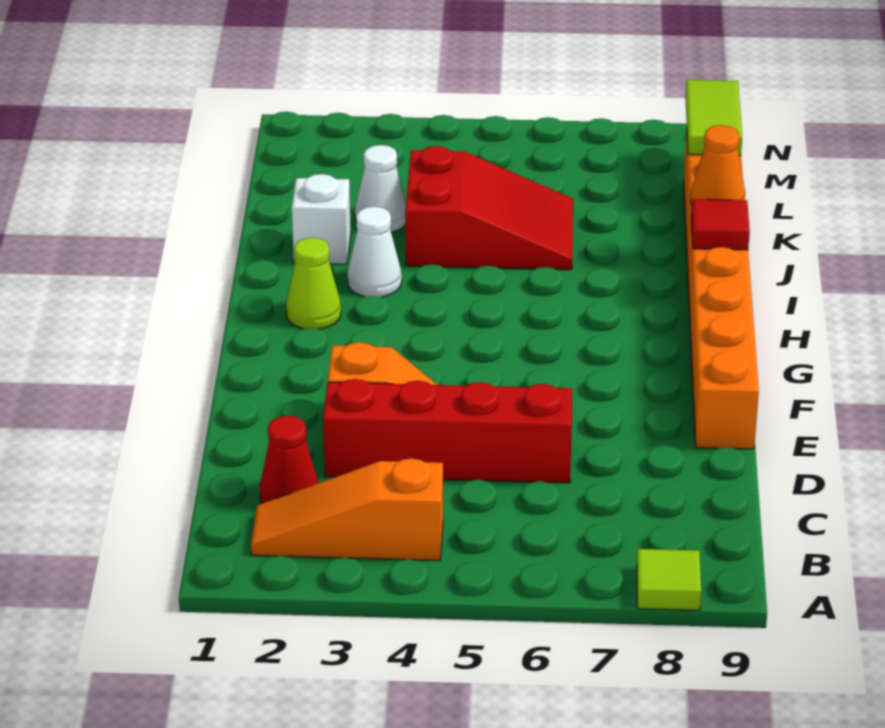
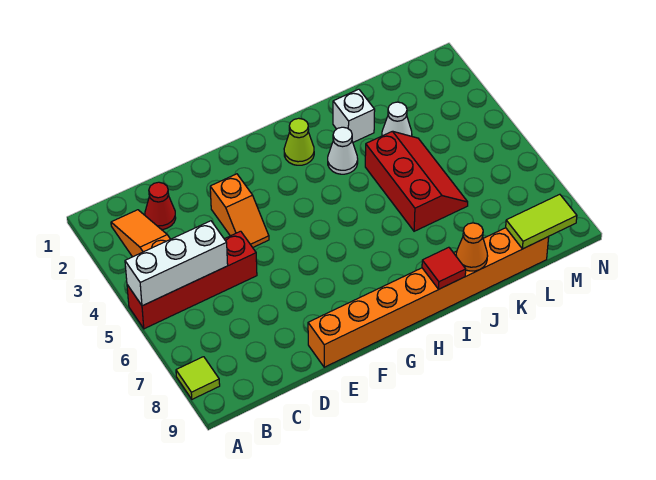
none -> white brick A5:C5 level 2
red brick D3:D6 level 1 -> red brick A5:D5 level 1
red slope J4:K6 level 1 top 4 -> red slope J4:K6 level 1 top J

